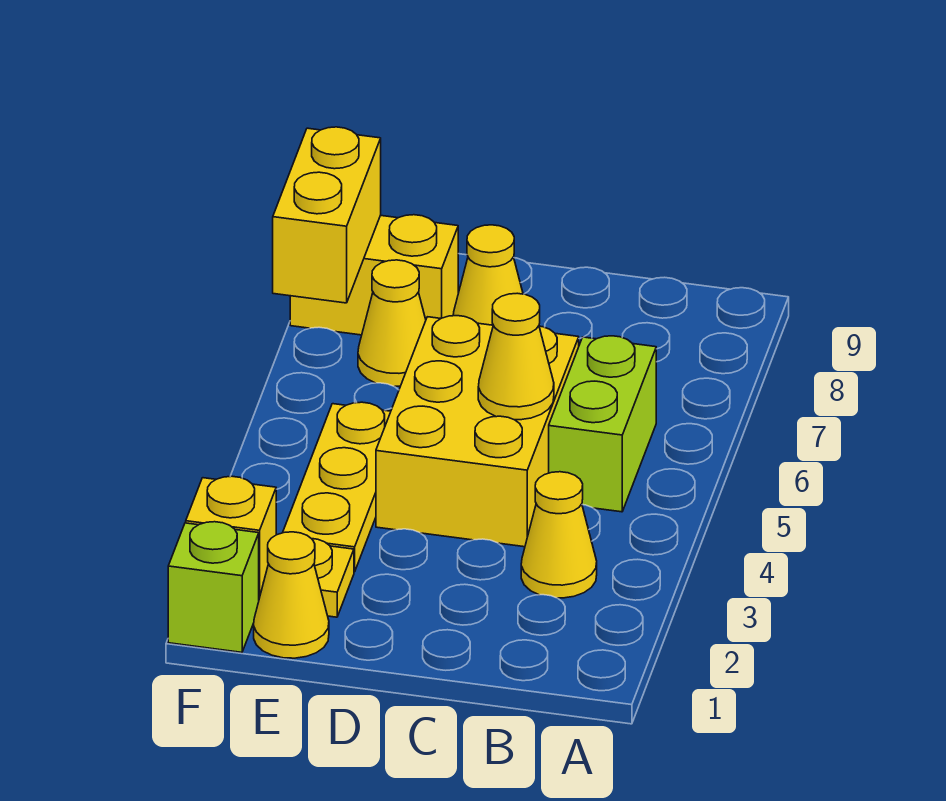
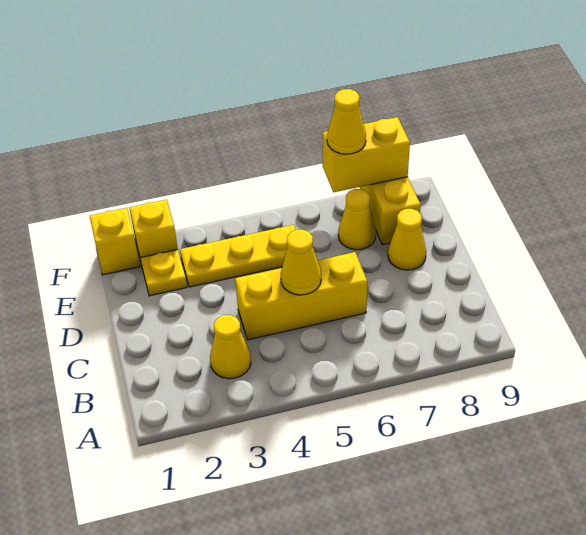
lime brick B5:B6 level 1 -> none
yellow brick C4:D6 level 1 -> yellow brick C4:C6 level 1
yellow cone E1 level 1 -> yellow cone F7 level 3
lime brick F1 level 1 -> yellow brick F1 level 1

